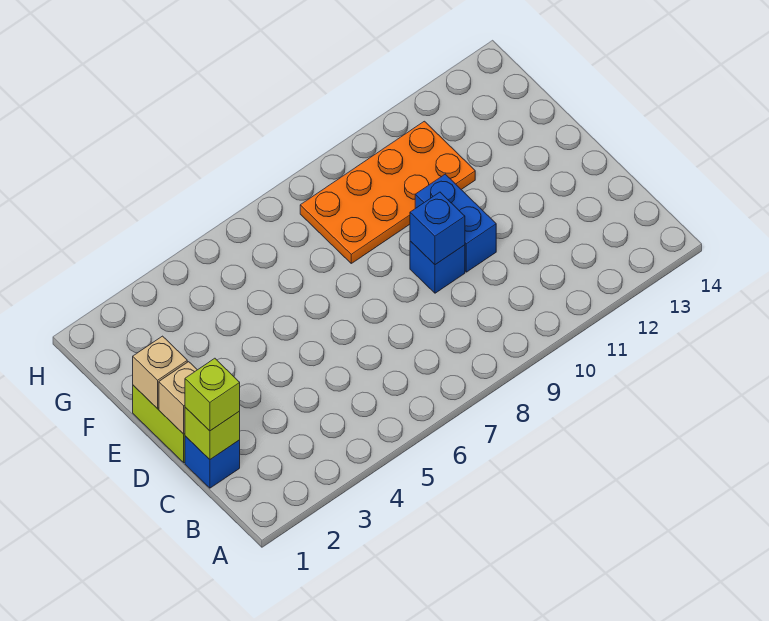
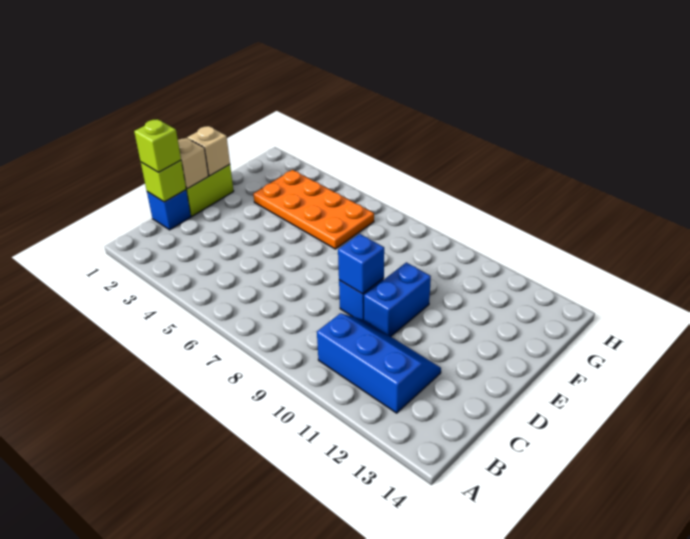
none -> blue slope B10:C12 level 1 top B
orange plate F8:G11 level 1 -> orange plate F3:G6 level 1

